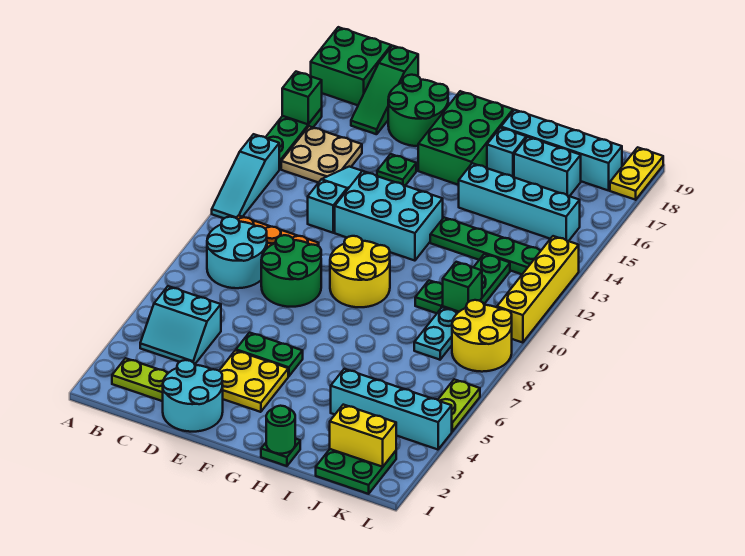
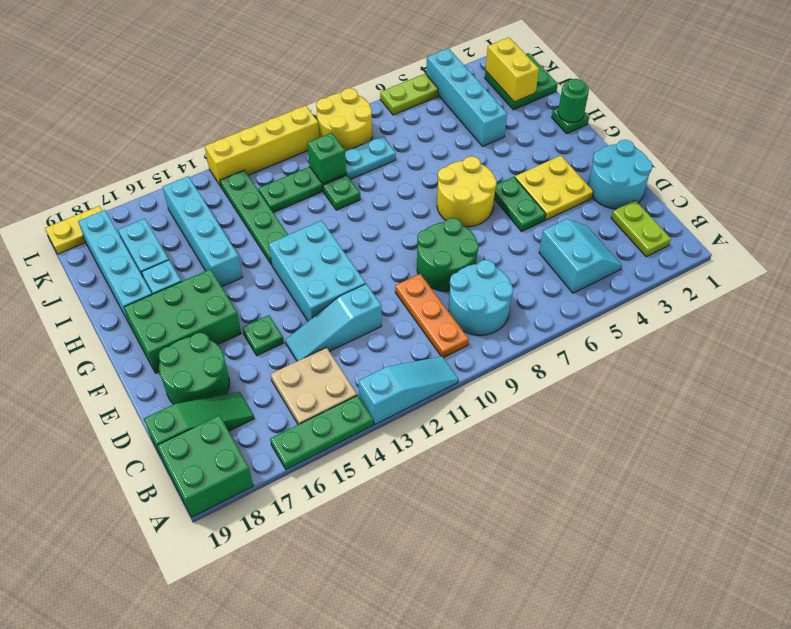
green brick A16 level 2 -> none
yellow round brick F9:G10 level 1 -> yellow round brick F6:G7 level 1

